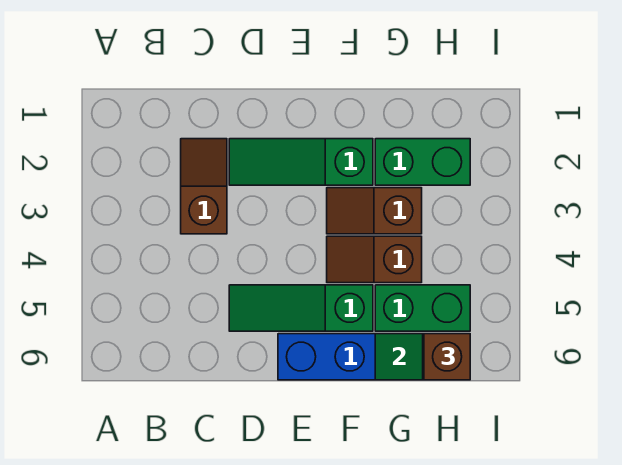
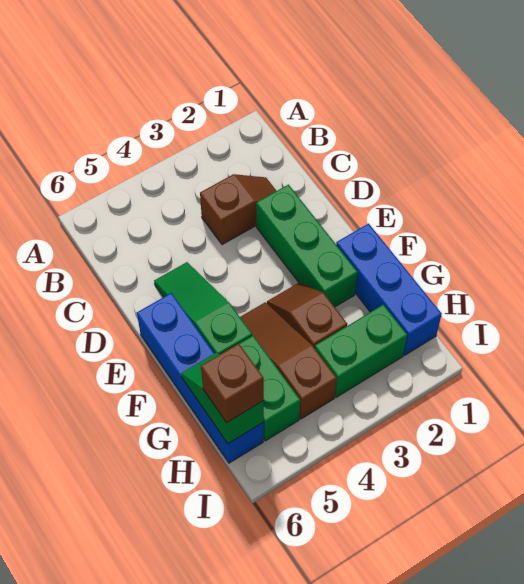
green slope D2:F2 level 1 top F -> green brick D2:F2 level 1
none -> blue brick F1:H1 level 1
brown slope F4:G4 level 1 top G -> brown slope F4:H4 level 1 top H
green brick G2:H2 level 1 -> green brick H2:H3 level 1

